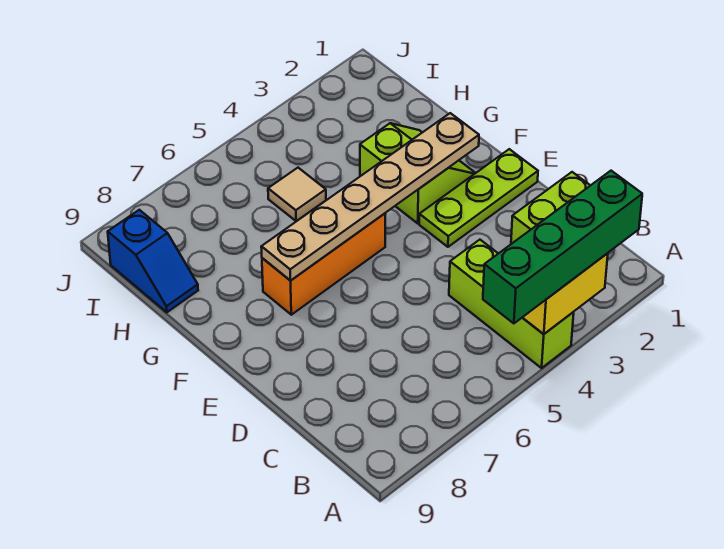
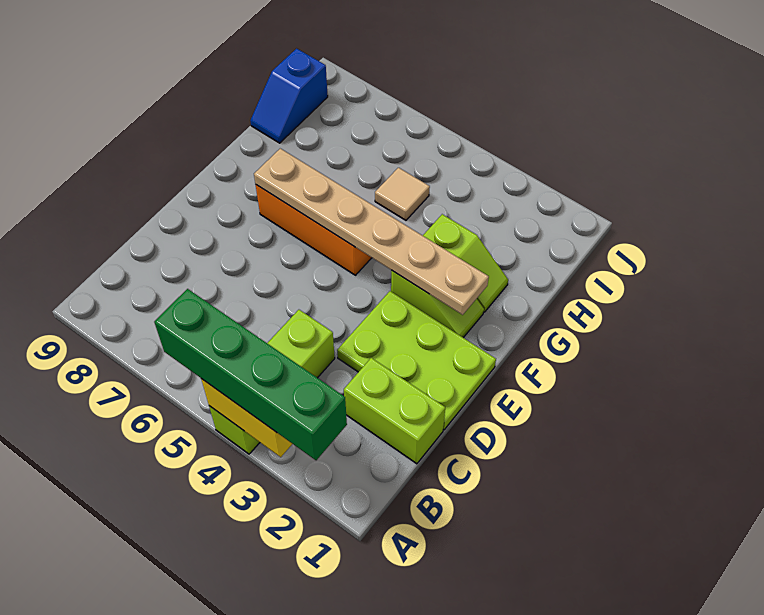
lime plate E1:E3 level 1 -> lime plate D1:E3 level 1

